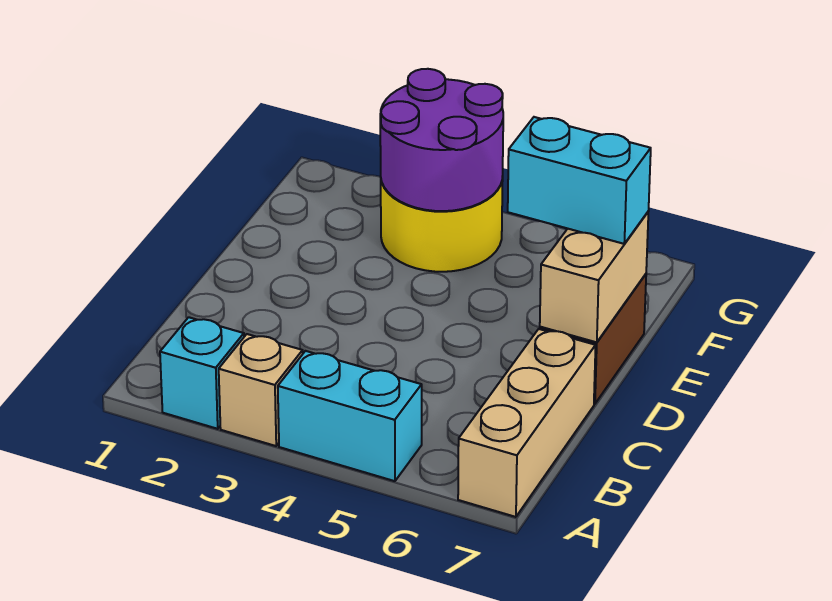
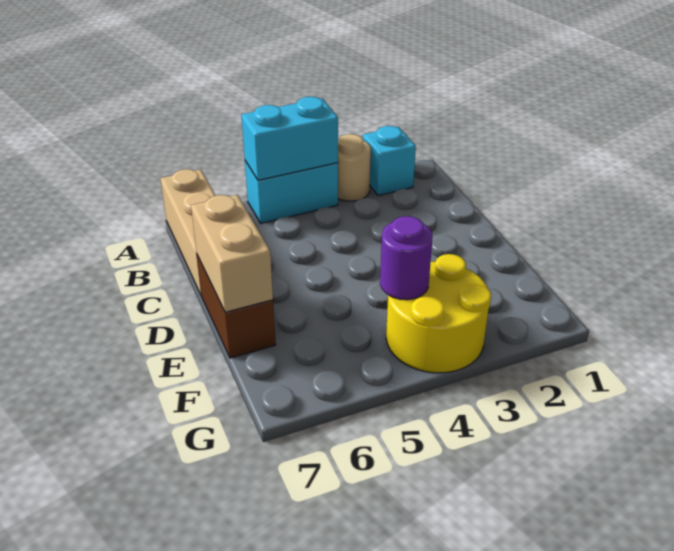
tan brick A3 level 1 -> tan round brick A3 level 1
cyan brick E6:E7 level 3 -> cyan brick A4:A5 level 2
purple round brick F3:G4 level 2 -> purple round brick F4 level 2

